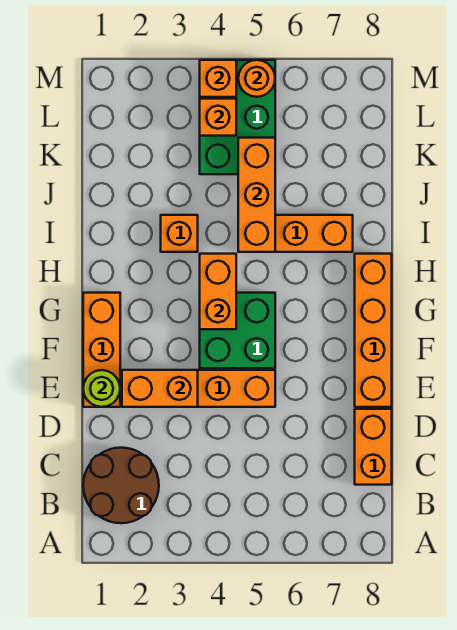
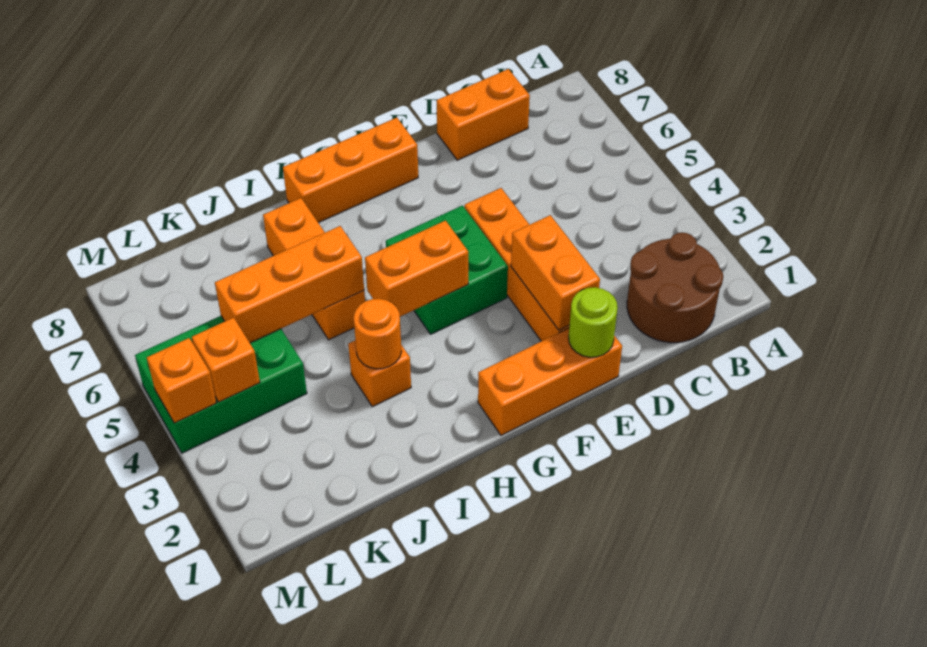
orange brick E8:H8 level 1 -> orange brick F8:H8 level 1
orange round brick M5 level 2 -> orange round brick I3 level 2

